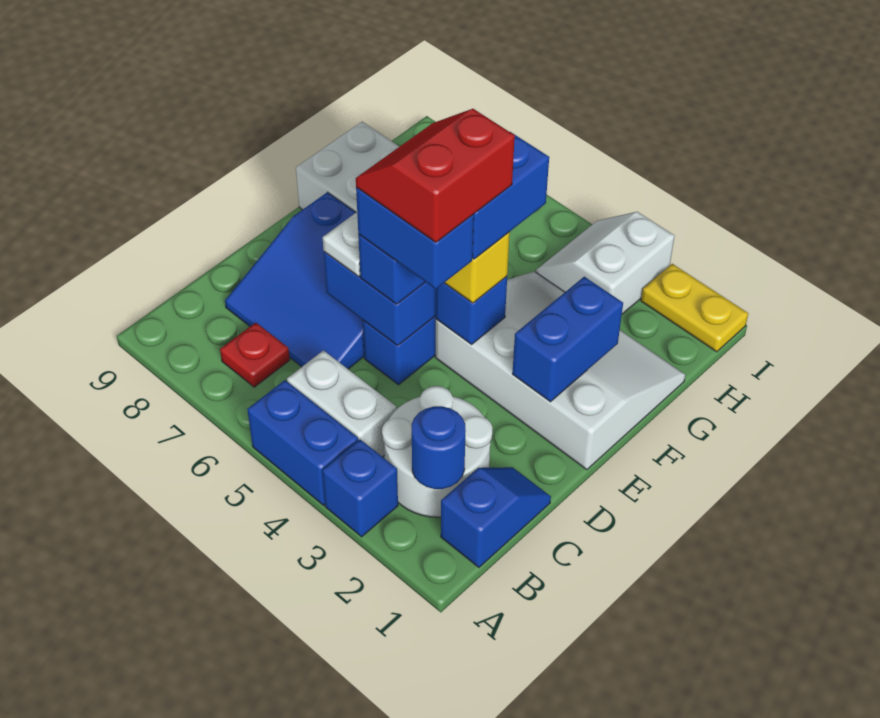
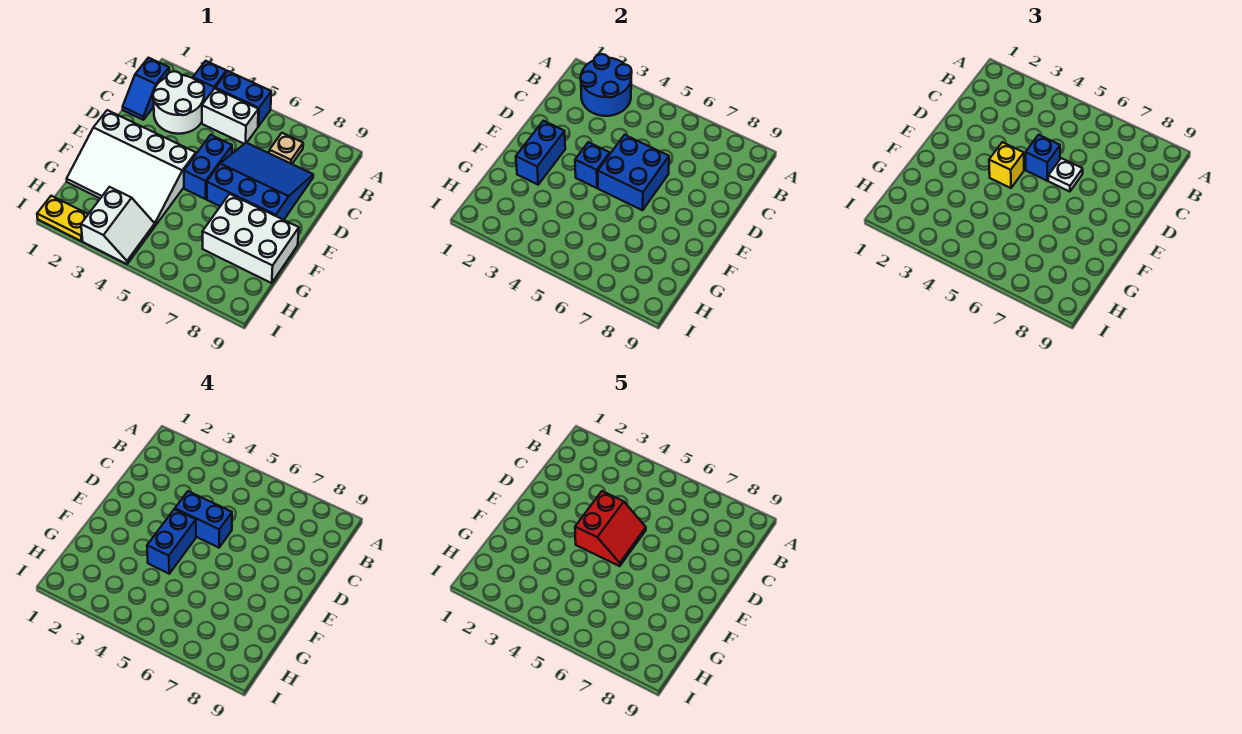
blue round brick B2 level 2 -> blue round brick A2:B3 level 2
red plate B7 level 1 -> tan plate B7 level 1

